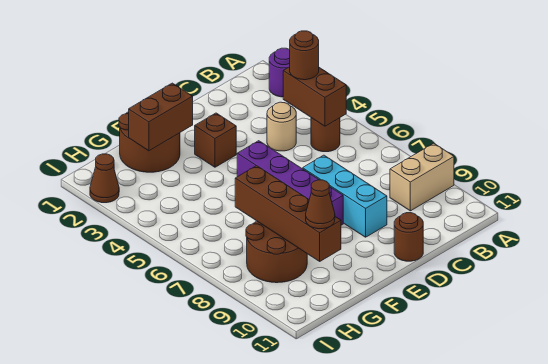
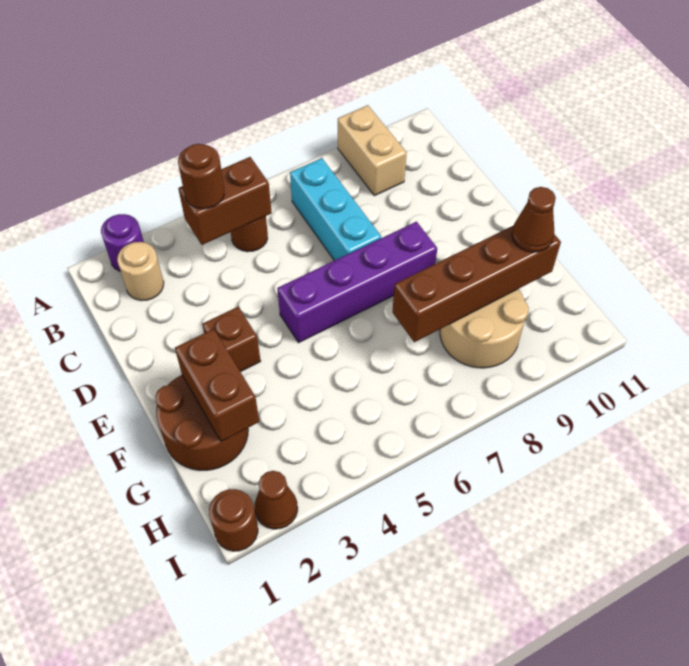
tan round brick C4 level 1 -> tan round brick B2 level 1
cyan brick D7:D9 level 1 -> cyan brick B7:D7 level 1
brown round brick D11 level 1 -> brown round brick I1 level 1
brown round brick G8:H9 level 1 -> tan round brick G8:H9 level 1

